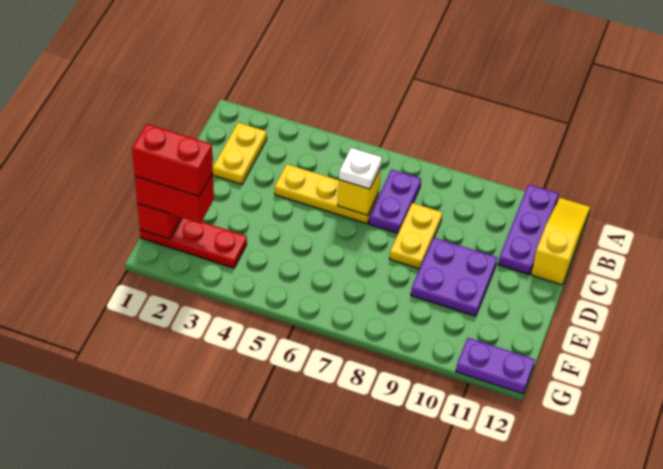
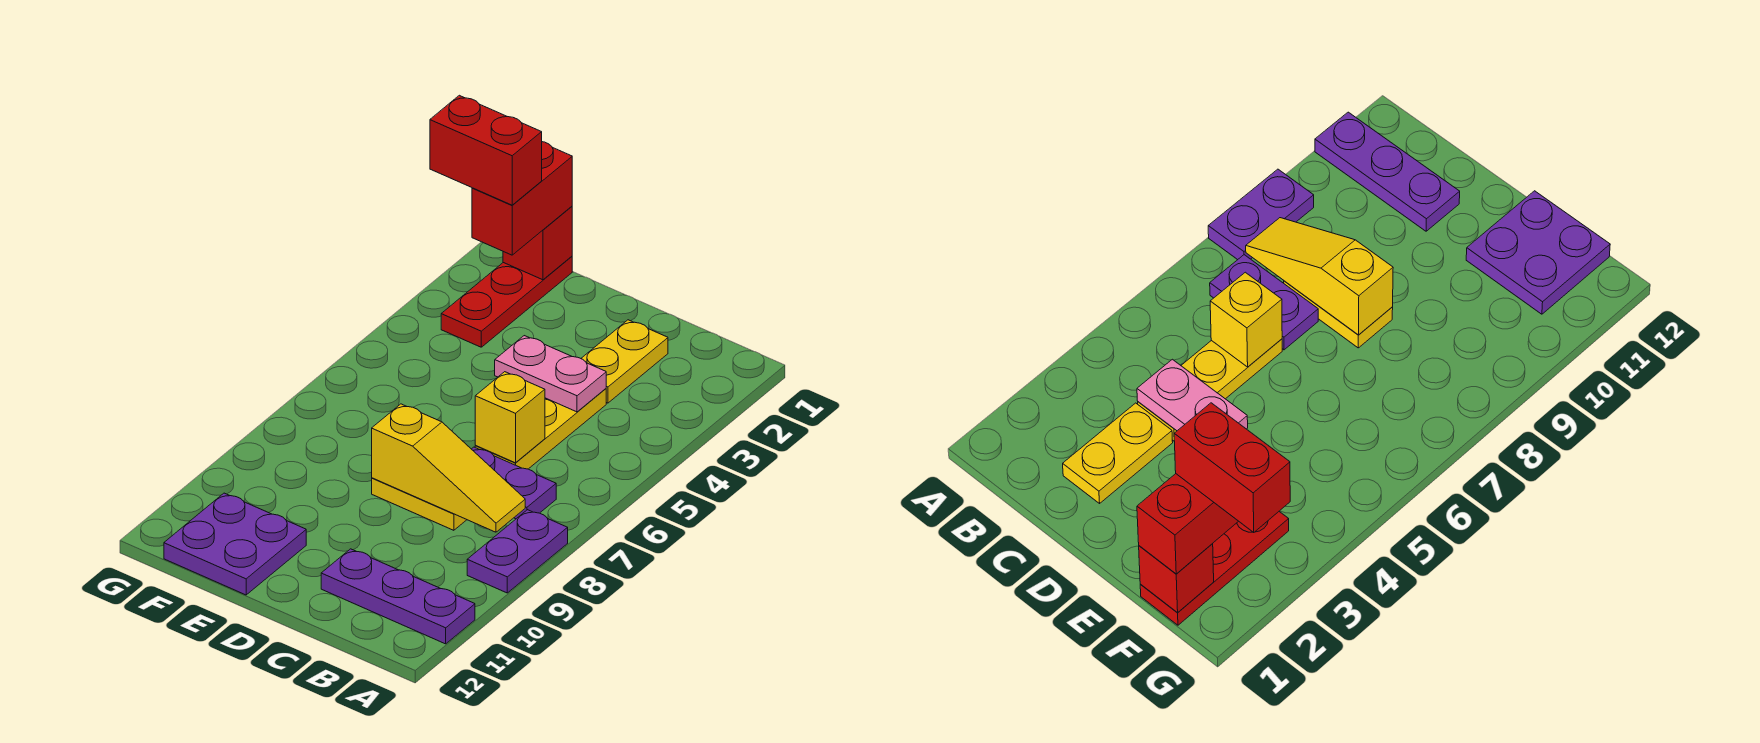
yellow slope A12:C12 level 1 top C -> yellow slope B8:D8 level 2 top D
yellow plate B2:C2 level 1 -> yellow plate C2:C3 level 1
none -> pink plate C4:D4 level 2
white plate C6 level 3 -> none
purple plate D9:E10 level 1 -> purple plate E11:F12 level 1
red brick F1:F2 level 4 -> red brick F2:G2 level 4
purple plate G11:G12 level 1 -> purple plate A8:A9 level 1

